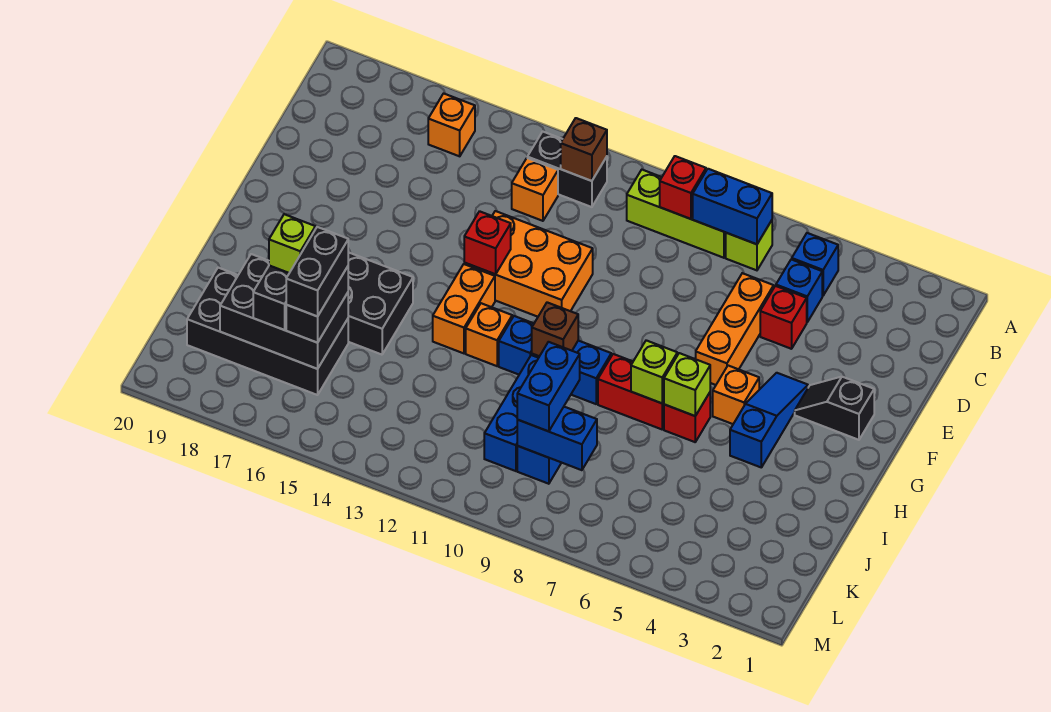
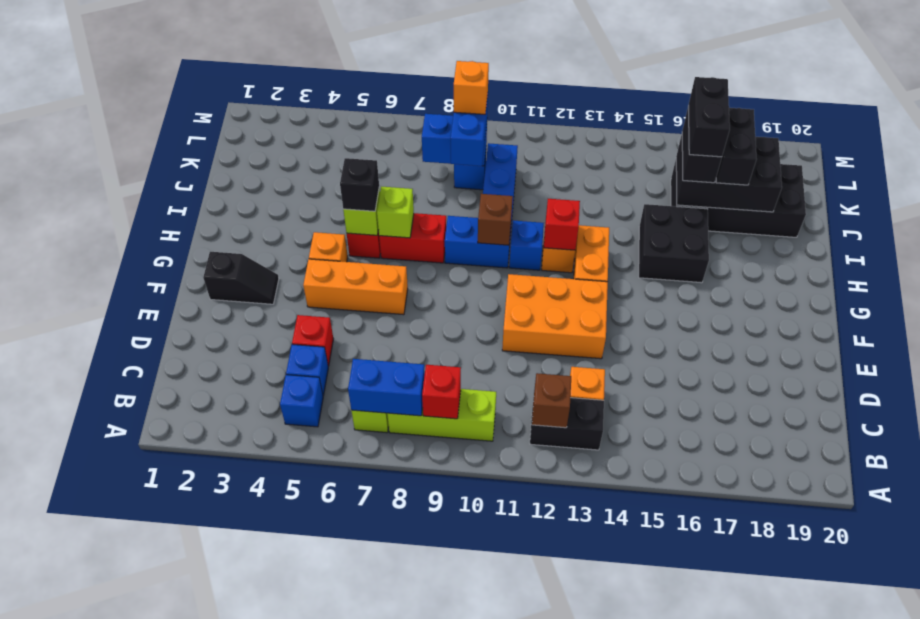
orange brick B16 level 1 -> orange brick K9 level 4
orange brick D6:F6 level 1 -> orange brick F5:F7 level 1
blue slope F4:H4 level 1 top H -> none
red brick F13 level 2 -> red brick H12 level 2
none -> black brick H6 level 3
lime brick J17 level 4 -> none

